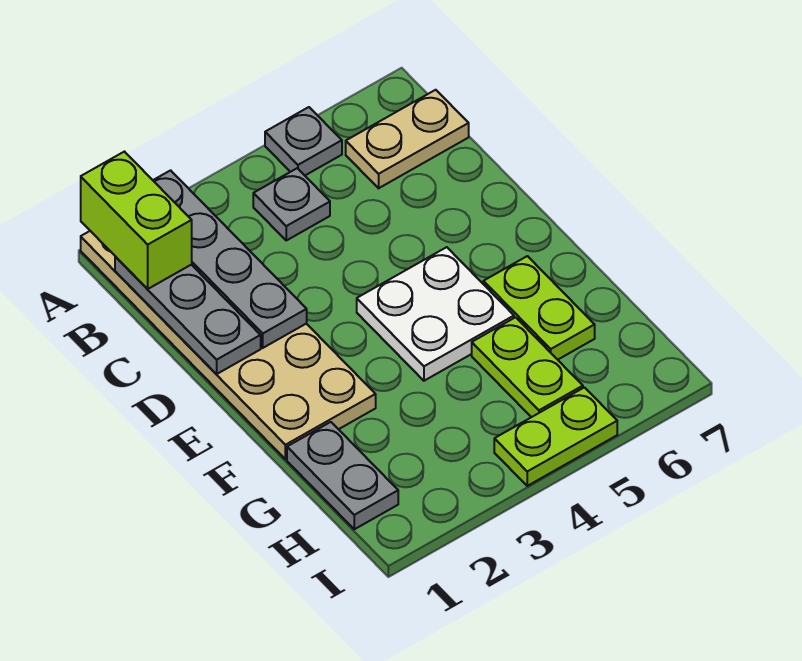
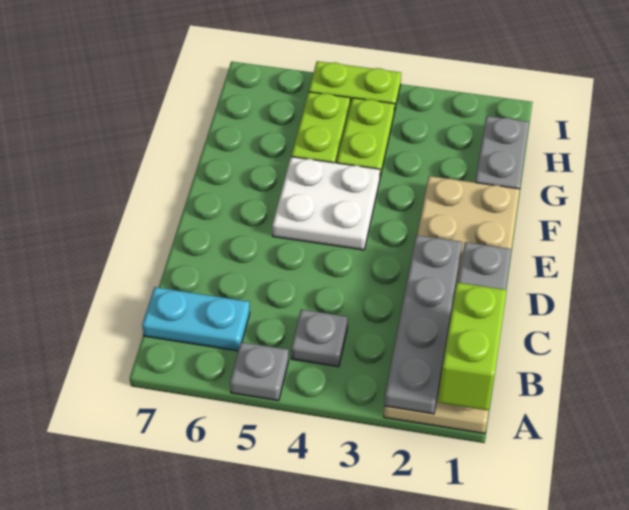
tan plate B6:B7 level 1 -> cyan plate B6:B7 level 1
lime plate F6:G6 level 1 -> lime plate G4:H4 level 1

